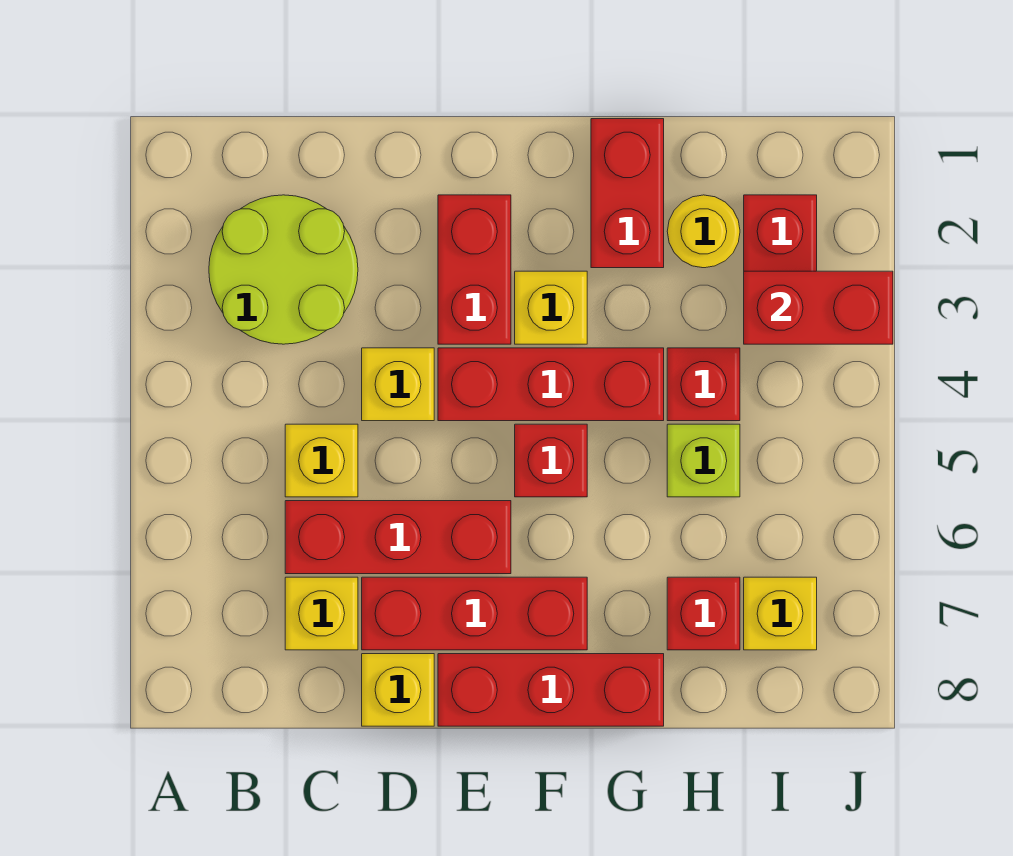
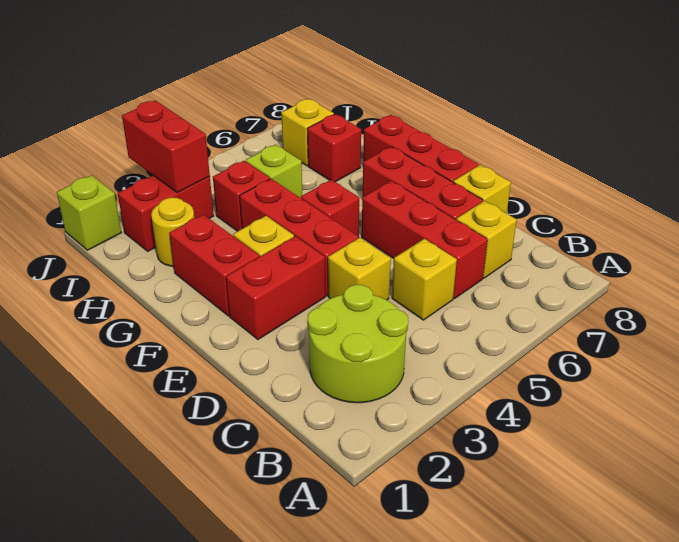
red brick G1:G2 level 1 -> red brick F2:G2 level 1
none -> lime brick J1 level 1

